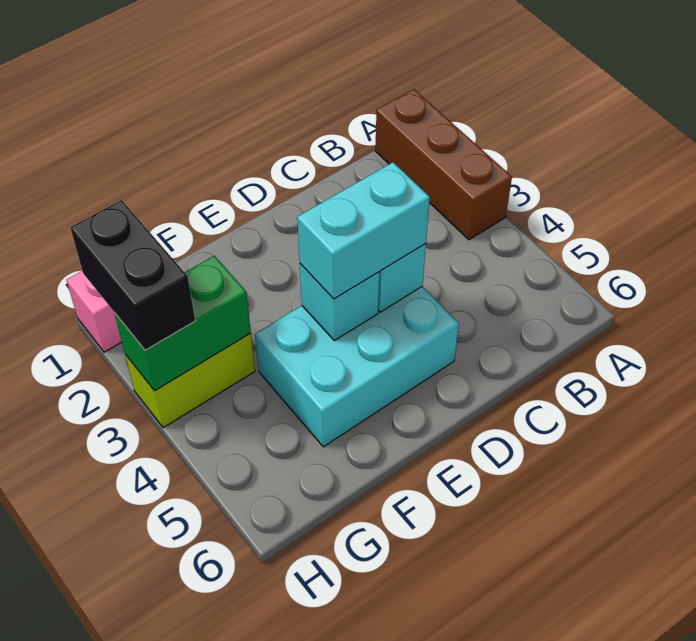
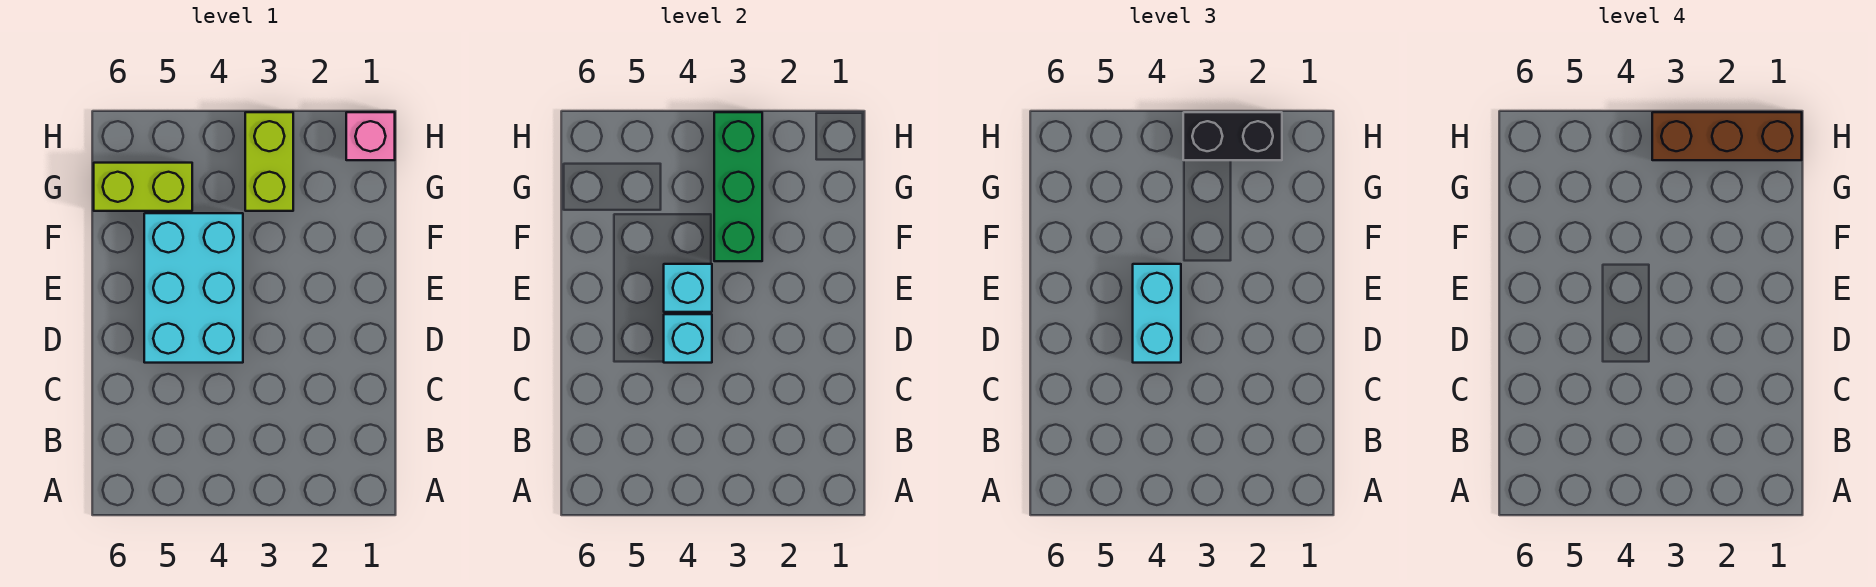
brown brick A1:A3 level 1 -> brown brick H1:H3 level 4
green brick G3:H3 level 2 -> green brick F3:H3 level 2
none -> lime brick G5:G6 level 1

